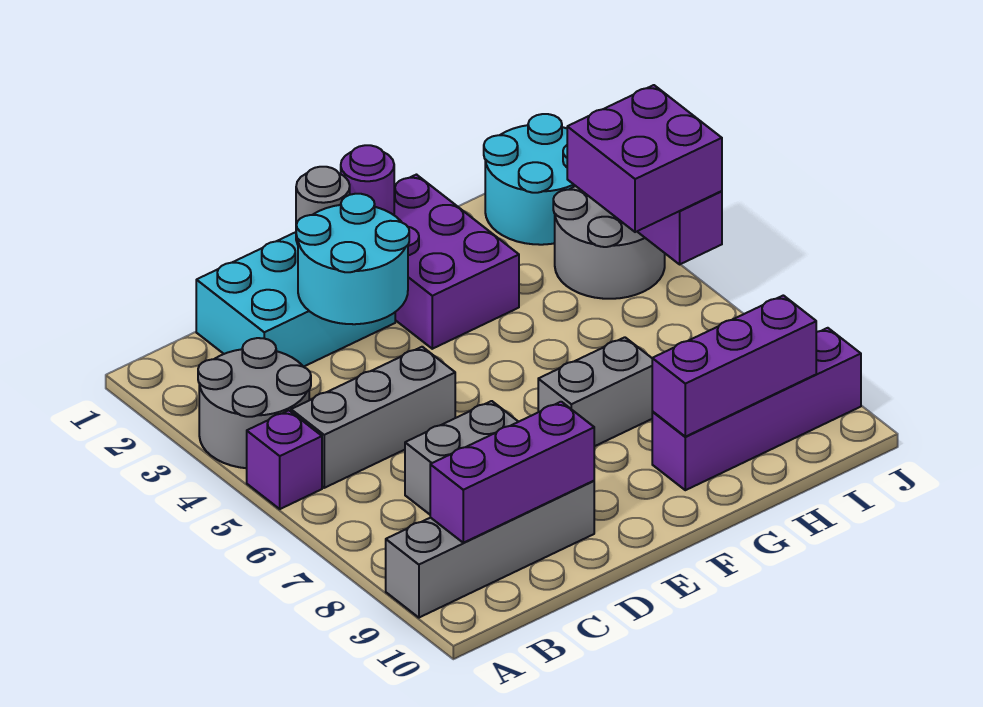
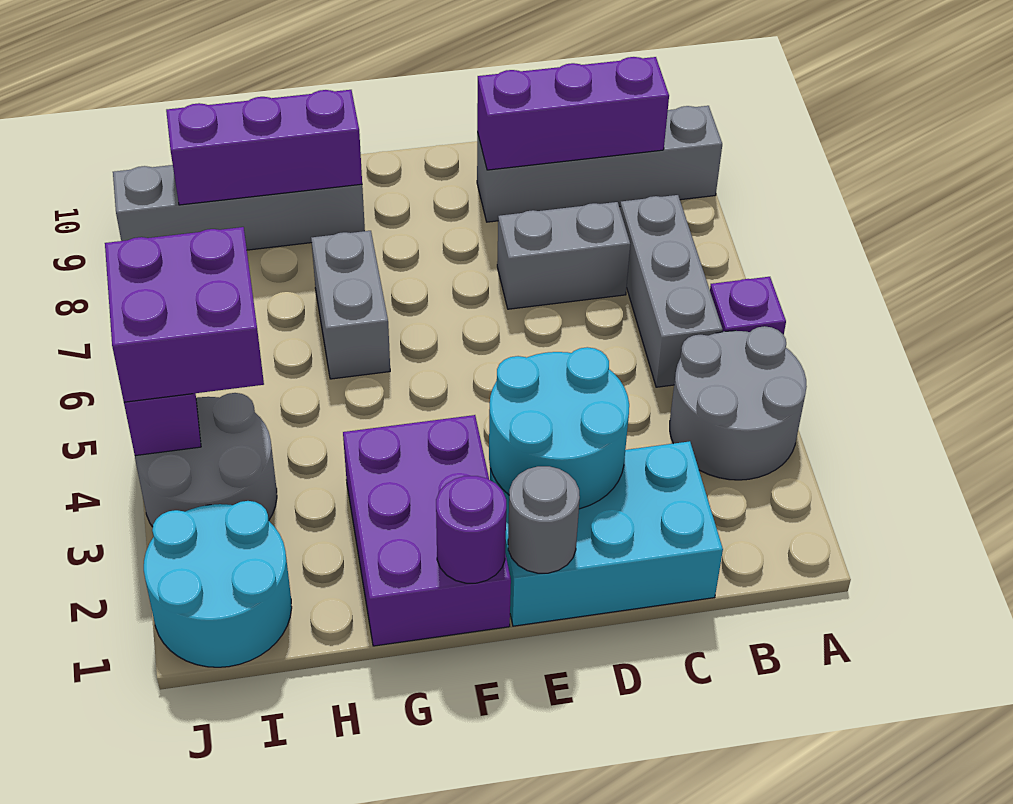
grey brick B5:D5 level 1 -> grey brick B5:B7 level 1
grey brick F7:G7 level 1 -> grey brick G6:G7 level 1
purple brick G9:J9 level 1 -> grey brick G9:J9 level 1

